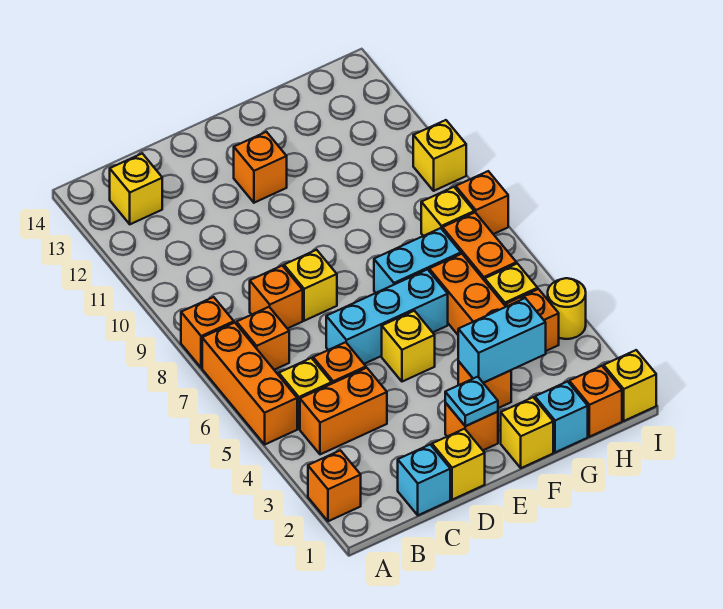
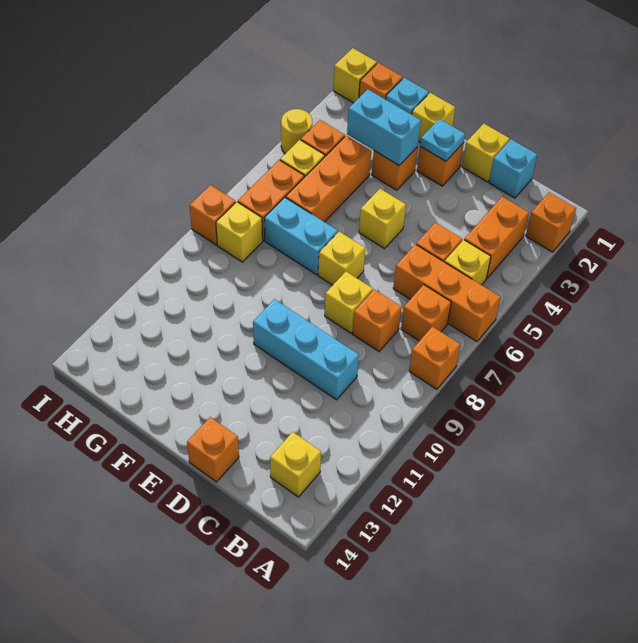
orange brick A5:A7 level 1 -> orange brick A6:C6 level 1
orange brick B4:C4 level 1 -> orange brick B3:B4 level 1
cyan brick D6:F6 level 1 -> cyan brick C10:E10 level 1
orange brick E12 level 1 -> orange brick D14 level 1
yellow brick I10 level 1 -> yellow brick E7 level 1

